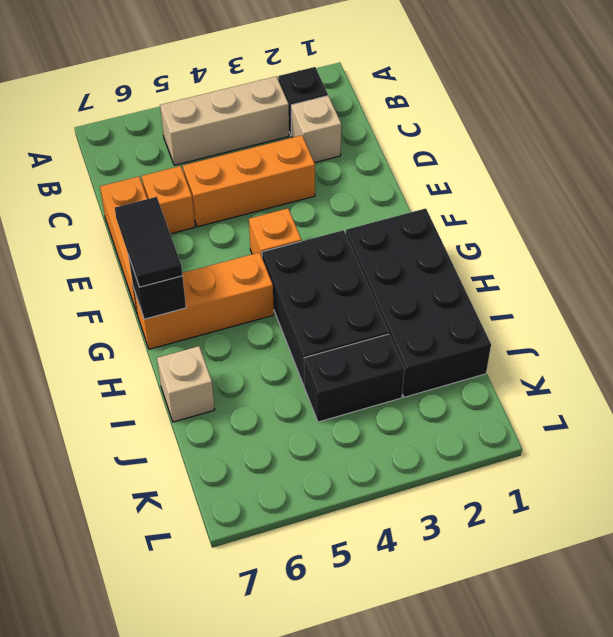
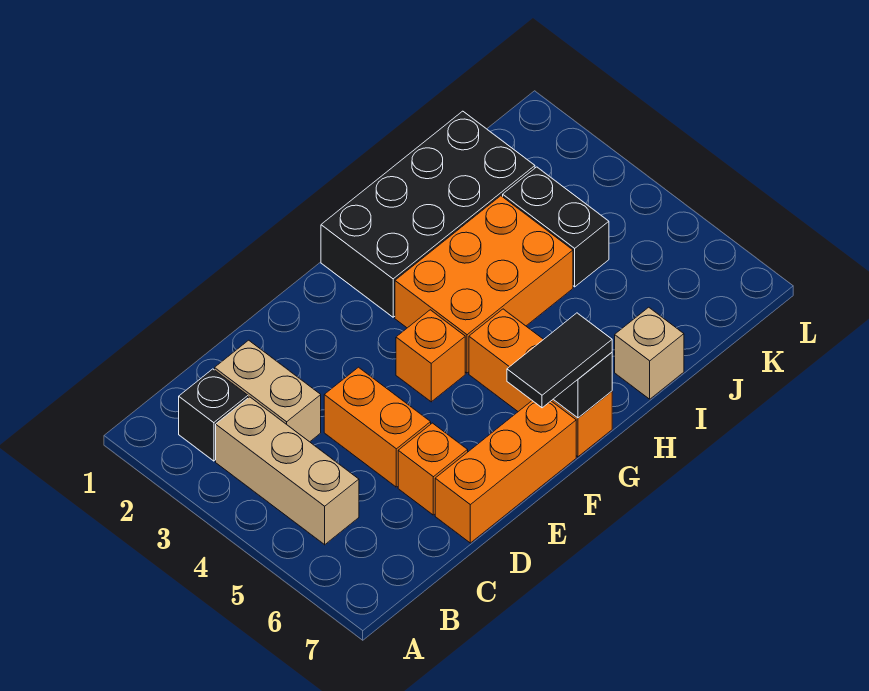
tan brick C2 level 1 -> tan brick C2:C3 level 1
orange brick D3:D5 level 1 -> orange brick D4:D5 level 1
black brick G3:I4 level 1 -> orange brick G3:I4 level 1

